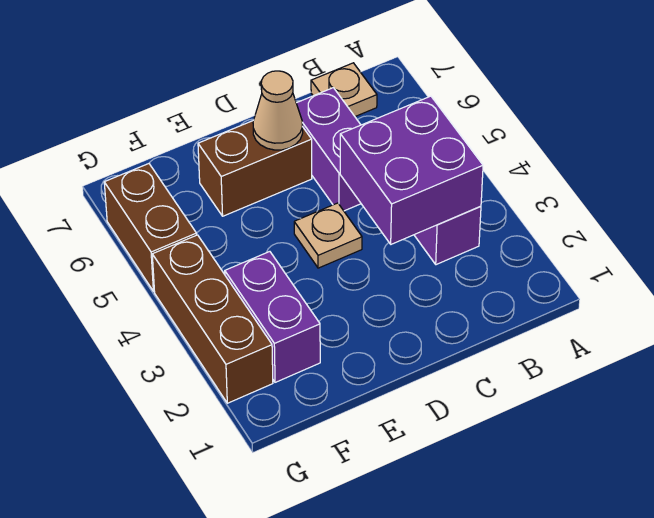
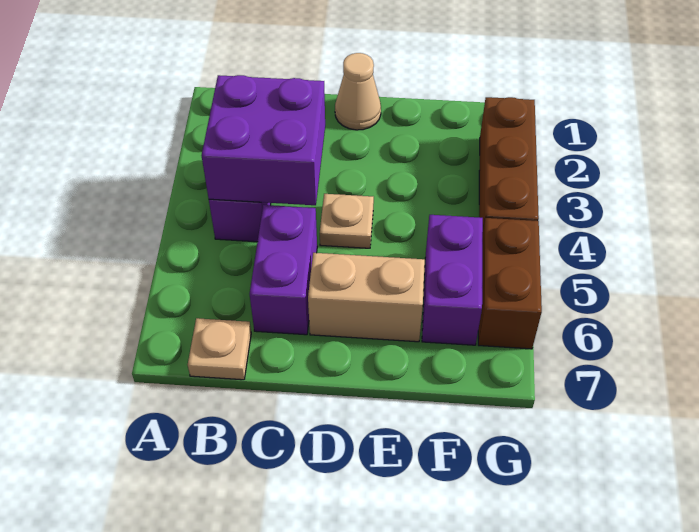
brown brick D6:E6 level 1 -> tan brick D6:E6 level 1
tan cone D6 level 2 -> tan cone D1 level 1
purple brick F2:F3 level 1 -> purple brick F5:F6 level 1

